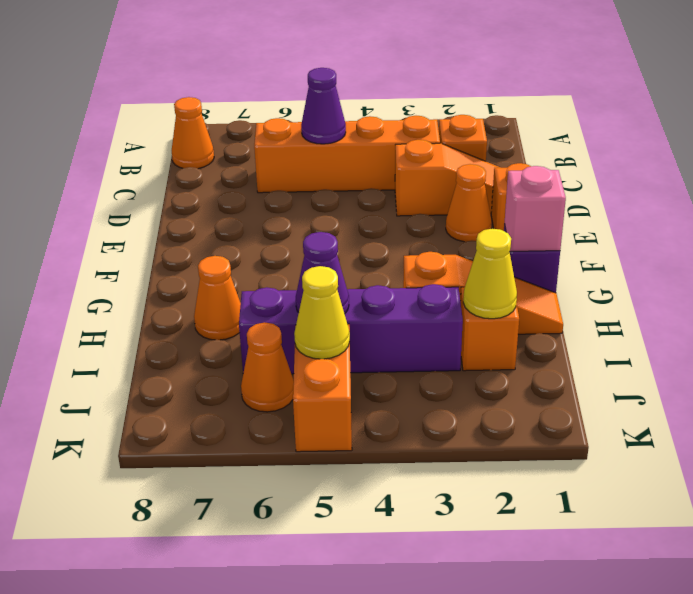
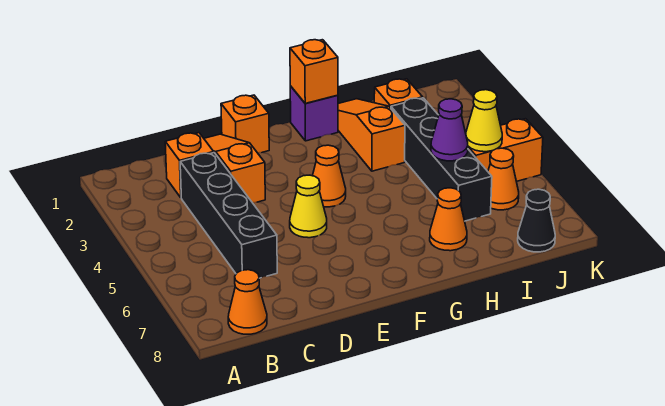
orange brick C3:C6 level 1 -> black brick C3:C6 level 1
purple cone C5 level 2 -> none
orange cone E2 level 1 -> orange cone F4 level 1
pink brick G1 level 2 -> orange brick G1 level 2
yellow cone I2 level 2 -> yellow cone E5 level 1
purple brick I3:I6 level 1 -> black brick I3:I6 level 1
none -> black cone J8 level 1

